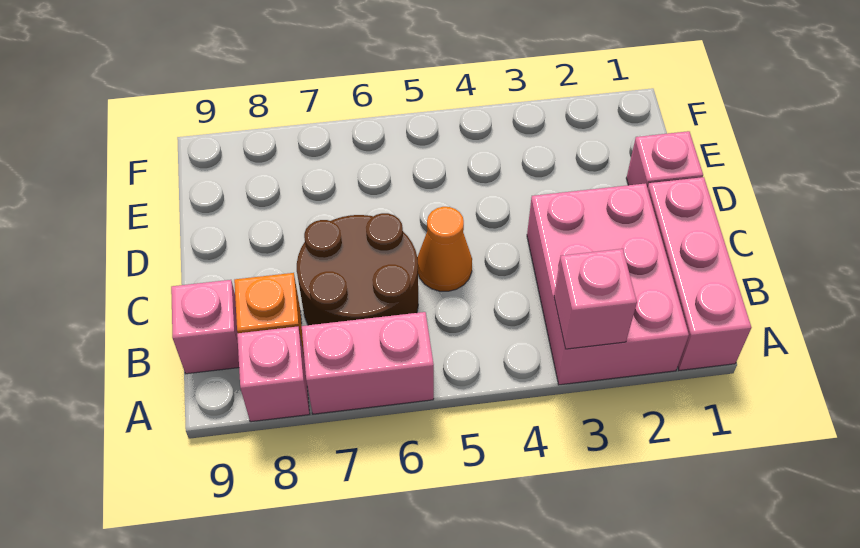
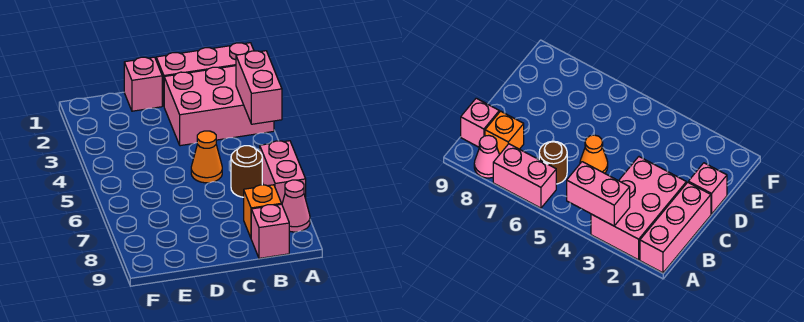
pink brick A3 level 2 -> pink brick A3:A4 level 2
pink brick A8 level 1 -> pink cone A8 level 1
brown round brick B6:C7 level 1 -> brown round brick B6 level 1

